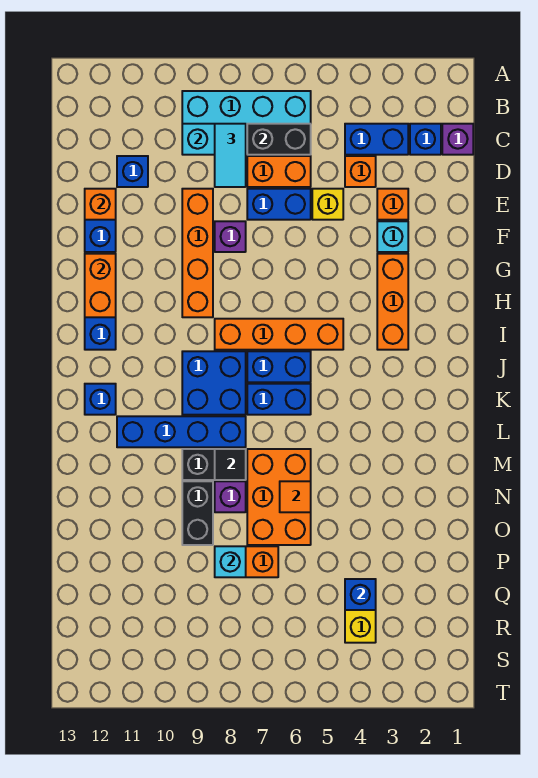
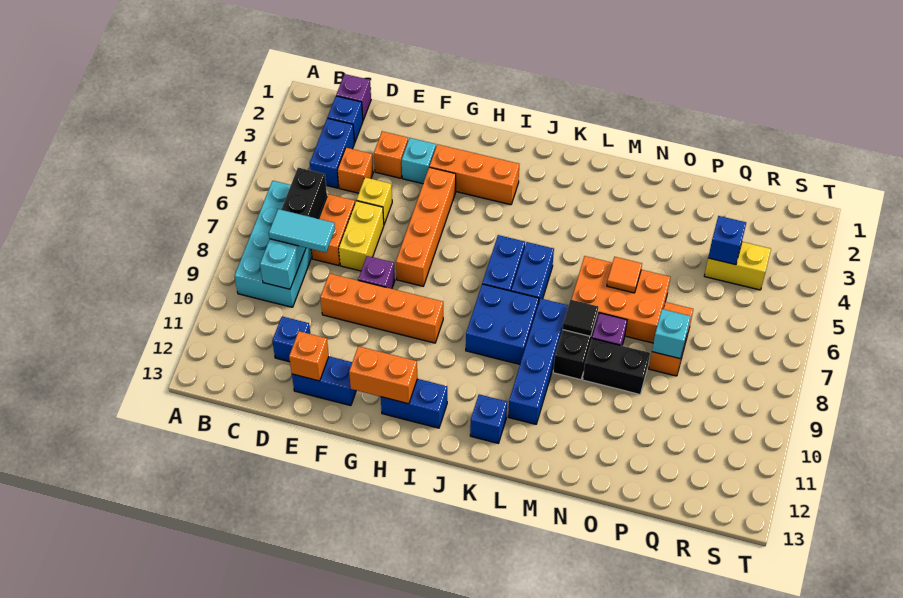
blue brick E6:E7 level 1 -> yellow brick E6:E7 level 1
orange brick I5:I8 level 1 -> orange brick G4:G7 level 1

